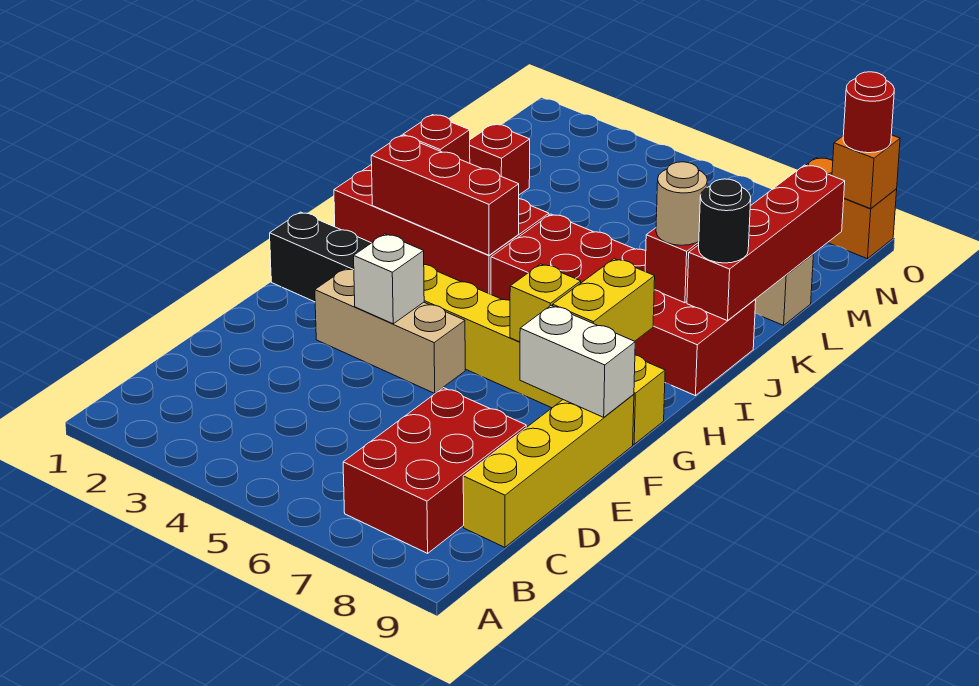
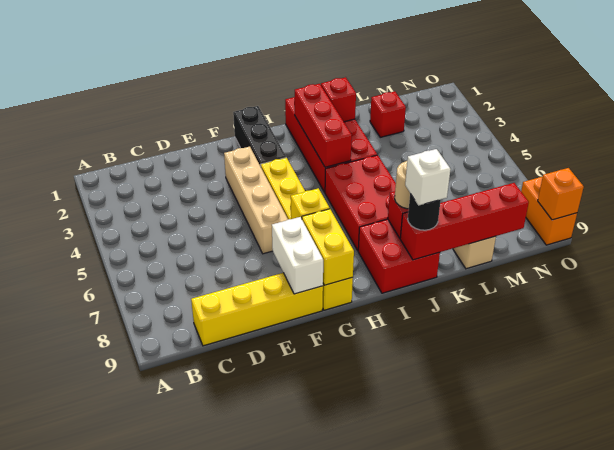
red brick B7:D8 level 1 -> none
tan brick F3:F5 level 1 -> tan brick F3:F6 level 1
white brick F4 level 2 -> white brick J9 level 4
yellow brick G8:H8 level 2 -> yellow brick G8:G9 level 2
red round brick O9 level 3 -> none

